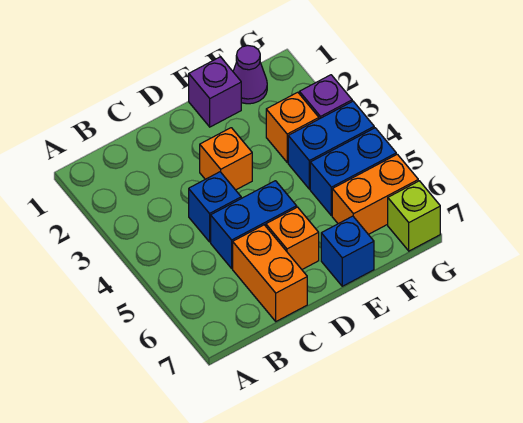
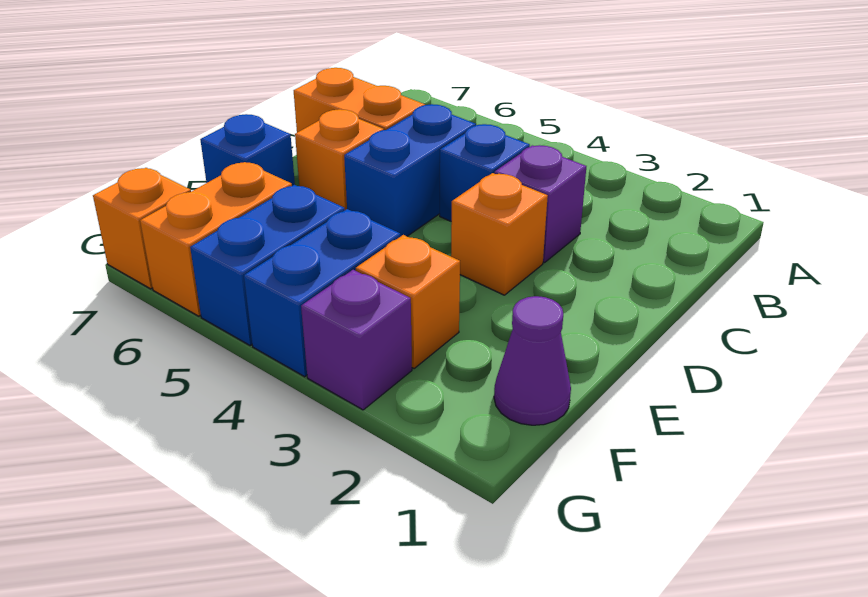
purple brick E1 level 1 -> purple brick C3 level 1
lime brick G7 level 1 -> orange brick G7 level 1

